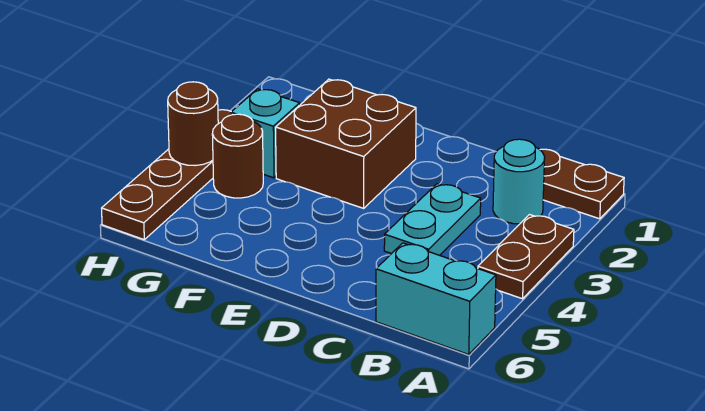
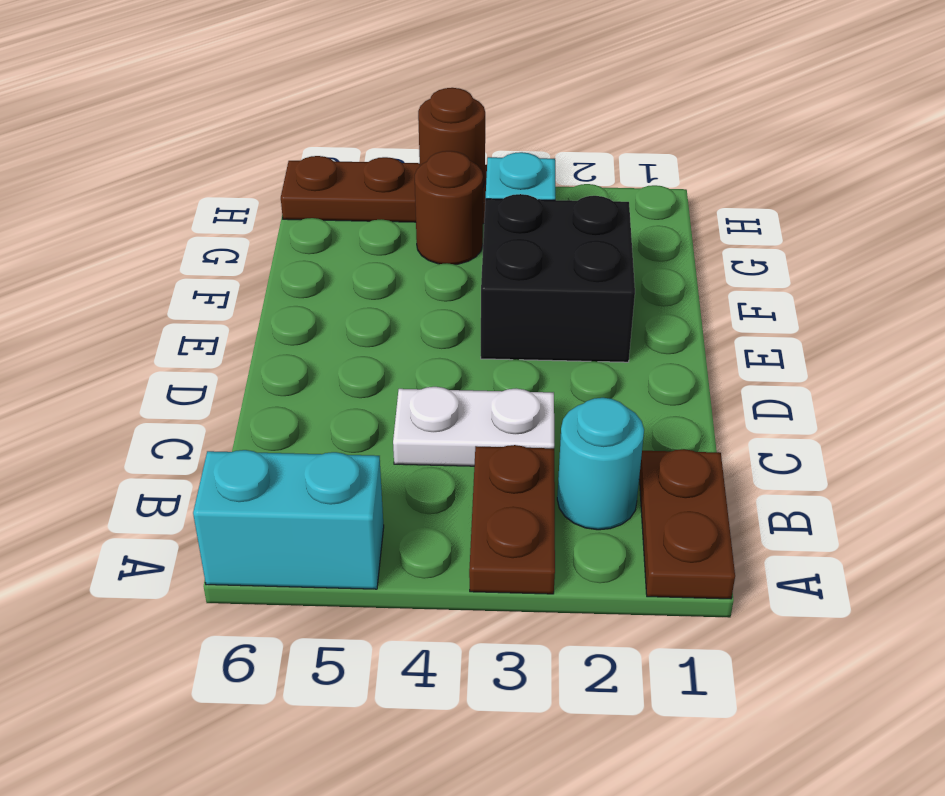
brown plate A3:A4 level 1 -> brown plate A3:B3 level 1
cyan brick A6:B6 level 1 -> cyan brick A5:A6 level 1
cyan plate C3:C4 level 1 -> white plate C3:C4 level 1
brown brick E2:F3 level 1 -> black brick E2:F3 level 1

